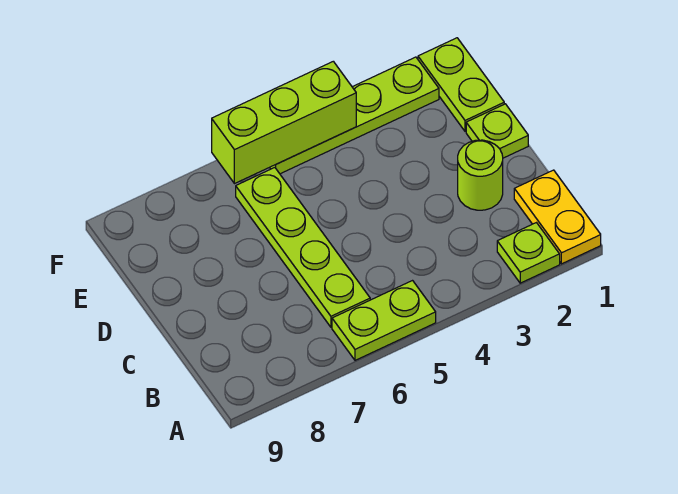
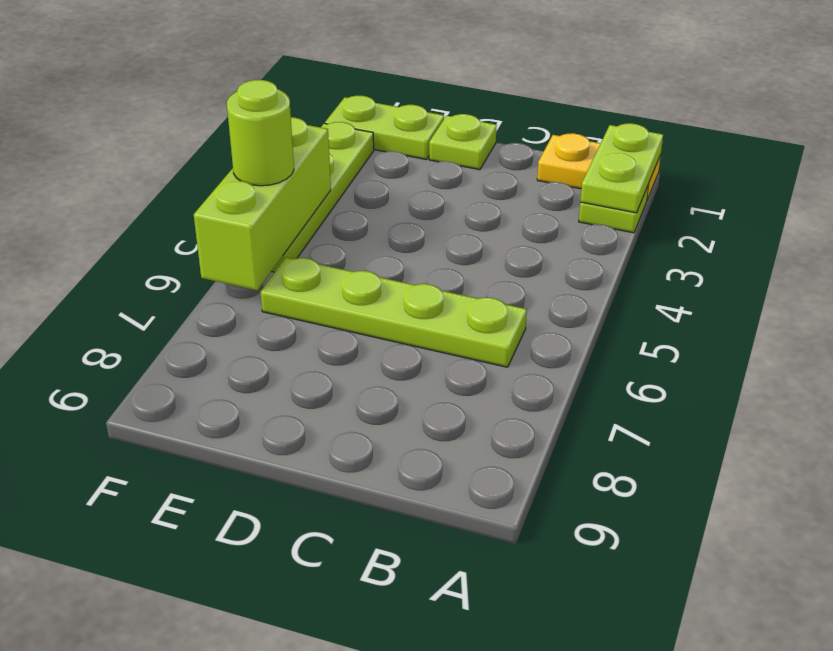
lime plate A5:A6 level 1 -> lime plate A1:A2 level 2
lime round brick C2 level 1 -> lime round brick F5 level 3

